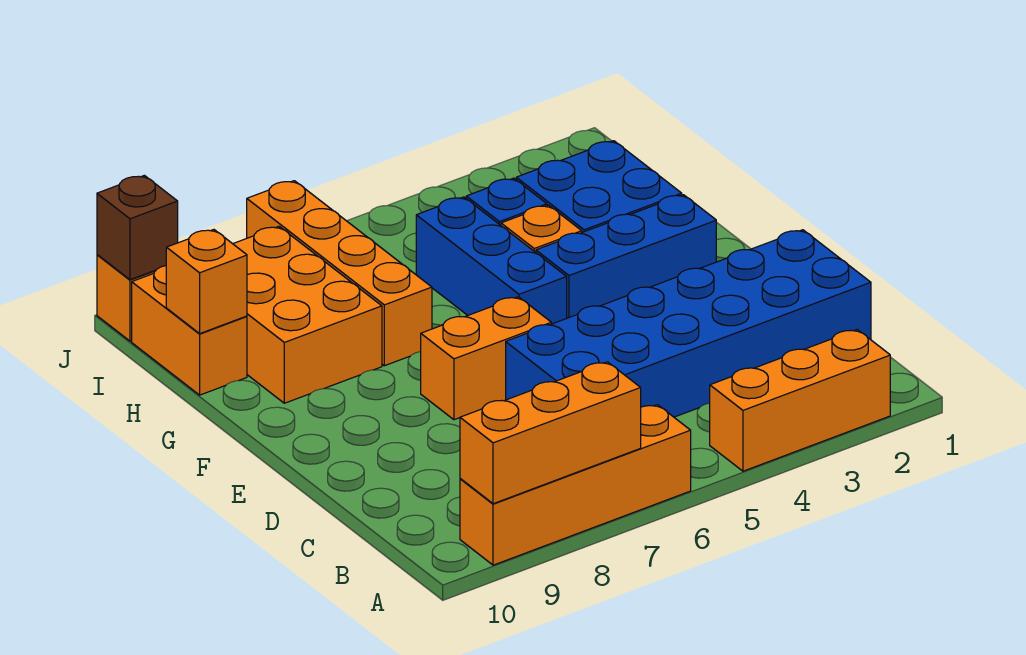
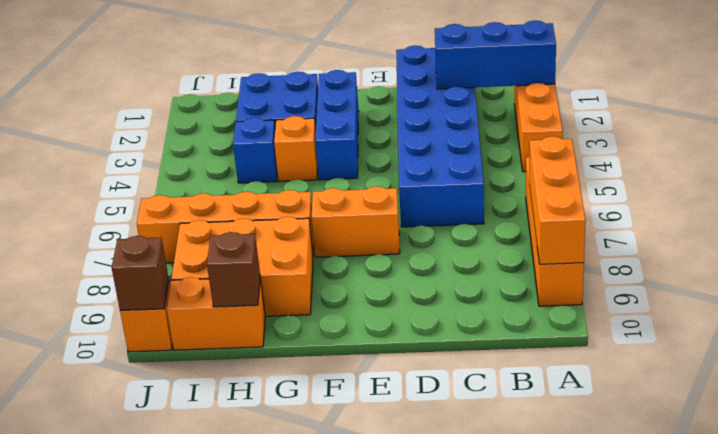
orange brick E6:E7 level 1 -> orange brick E7:F7 level 1
blue brick F5:H5 level 1 -> blue brick A2:C2 level 2
orange brick H10 level 2 -> brown brick H10 level 2

